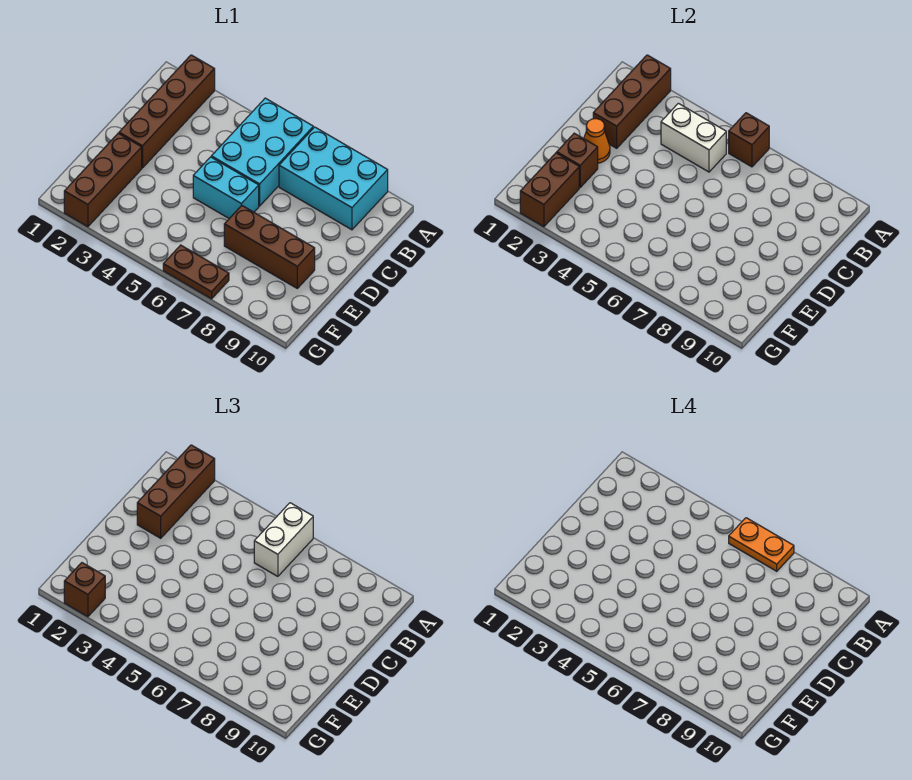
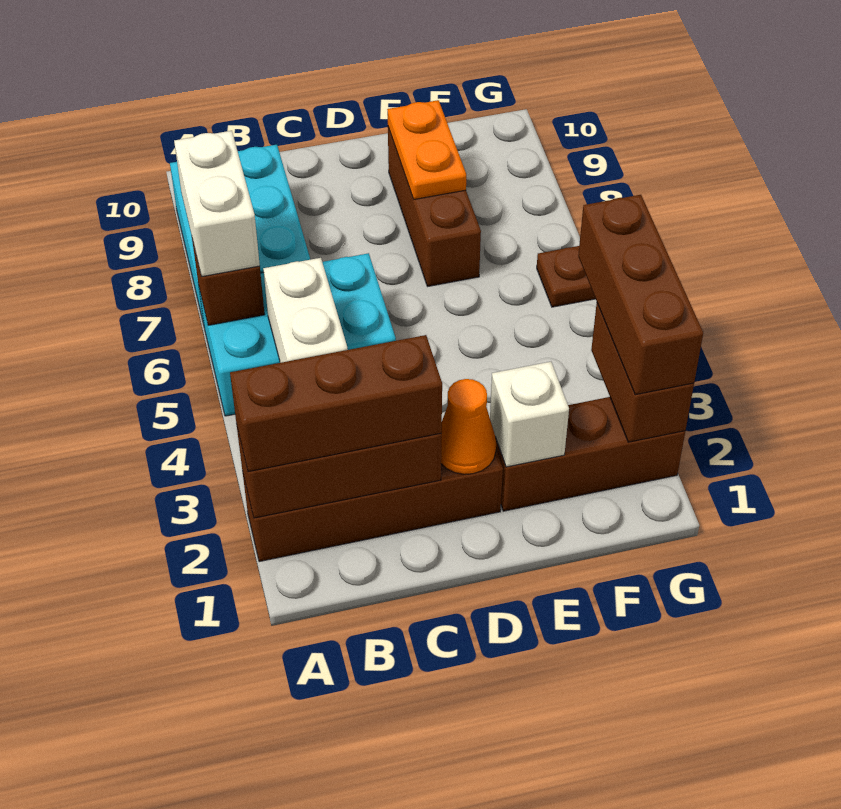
white brick A6:B6 level 3 -> white brick A6:A7 level 3
orange plate A6:A7 level 4 -> orange plate E8:E9 level 2
cyan brick D5:D6 level 1 -> none
brown brick E2 level 2 -> white brick E2 level 2
brown brick F2:G2 level 2 -> brown brick G2:G3 level 2
brown brick G2 level 3 -> brown brick G2:G4 level 3
brown plate G6:G7 level 1 -> brown plate G6 level 1

